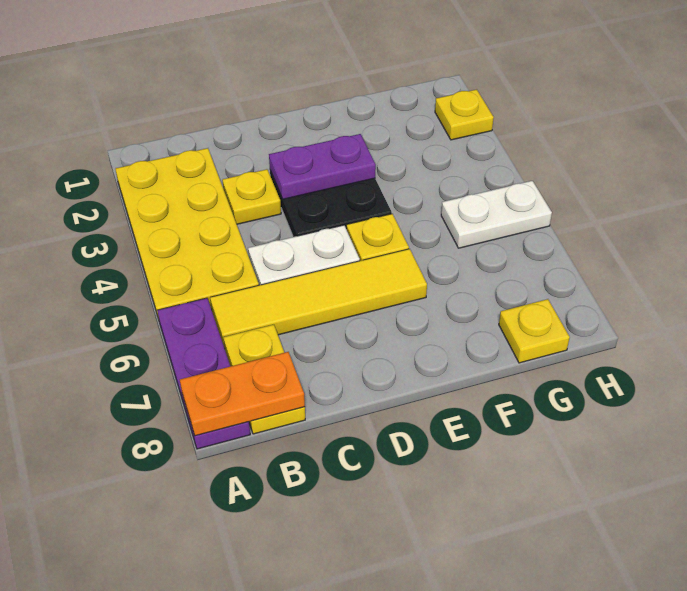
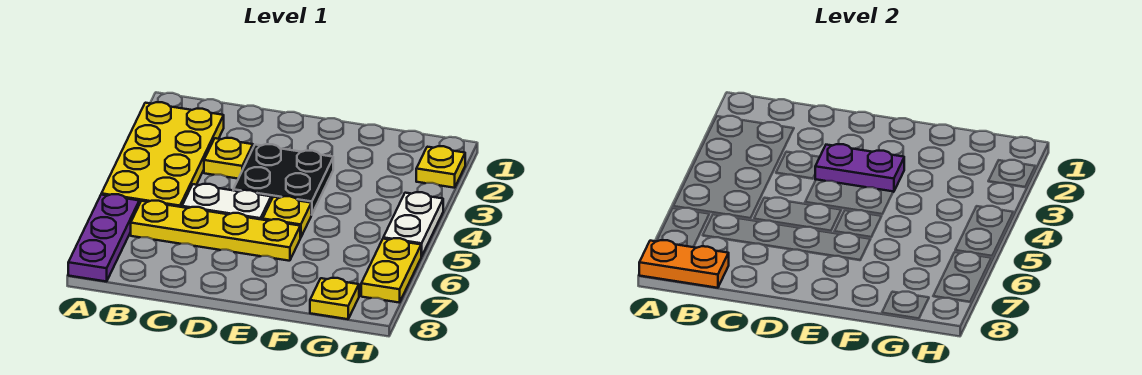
yellow tile B6:E6 level 1 -> yellow plate B6:E6 level 1
yellow plate B7:B8 level 1 -> yellow plate H6:H7 level 1
white plate G5:H5 level 1 -> white plate H4:H5 level 1

